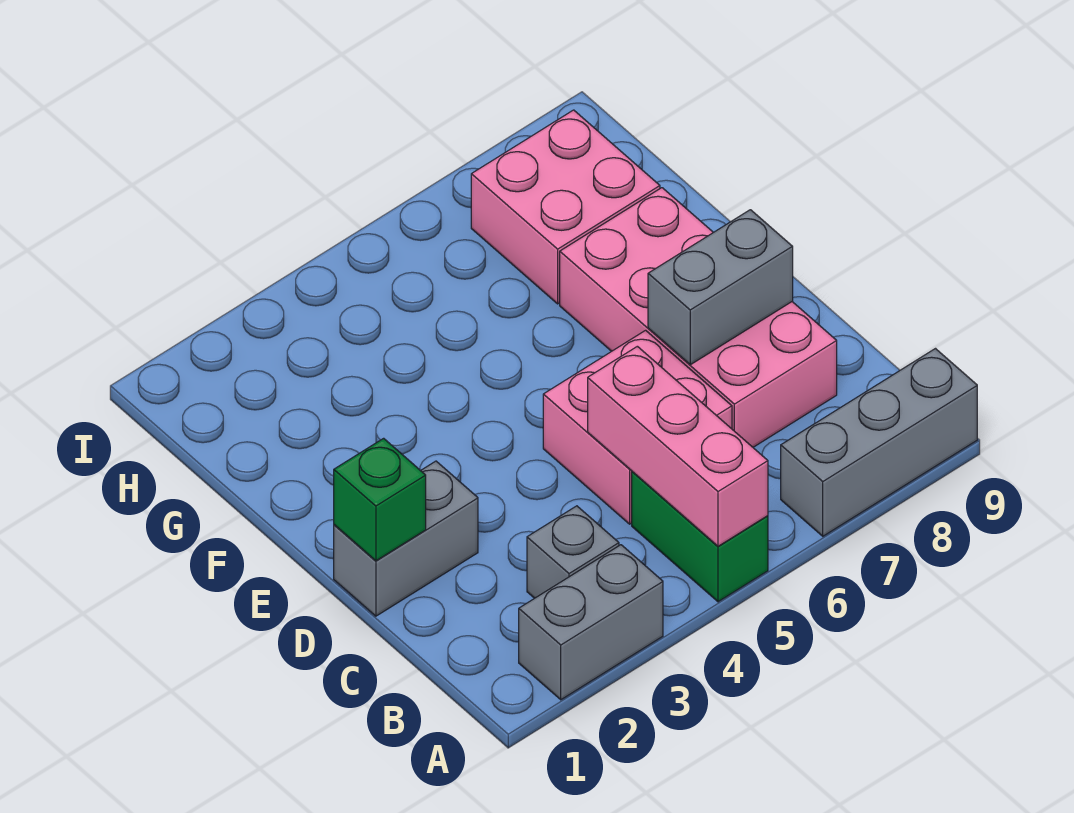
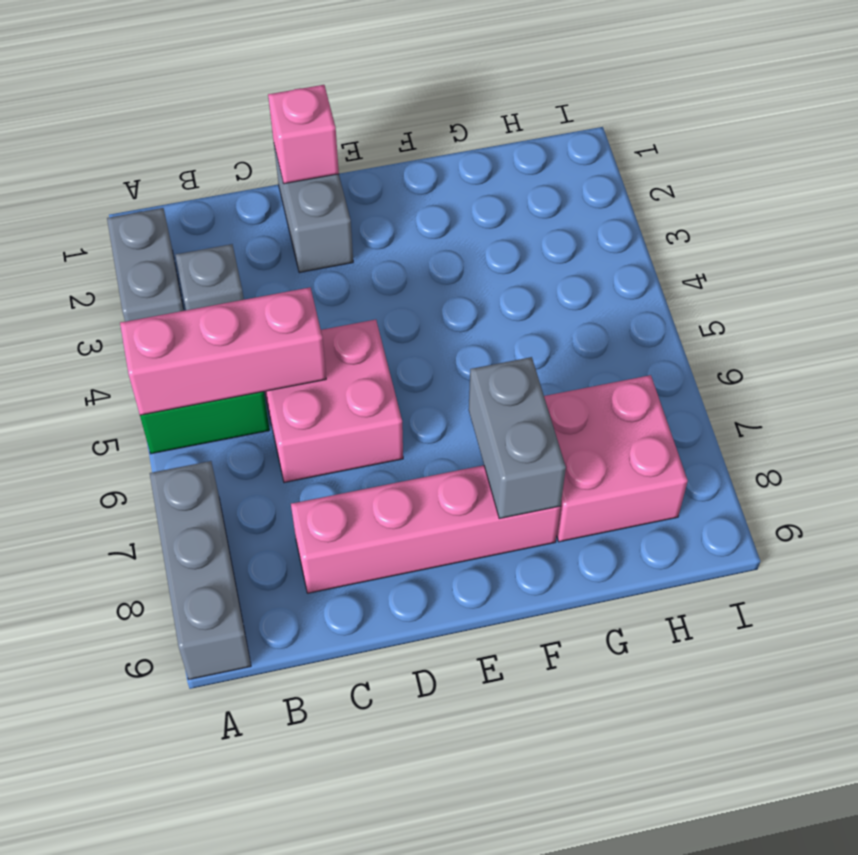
pink brick C7:F8 level 1 -> pink brick C8:F8 level 1
green brick D1 level 2 -> pink brick D1 level 2
grey brick D7:D8 level 2 -> grey brick F7:F8 level 2

